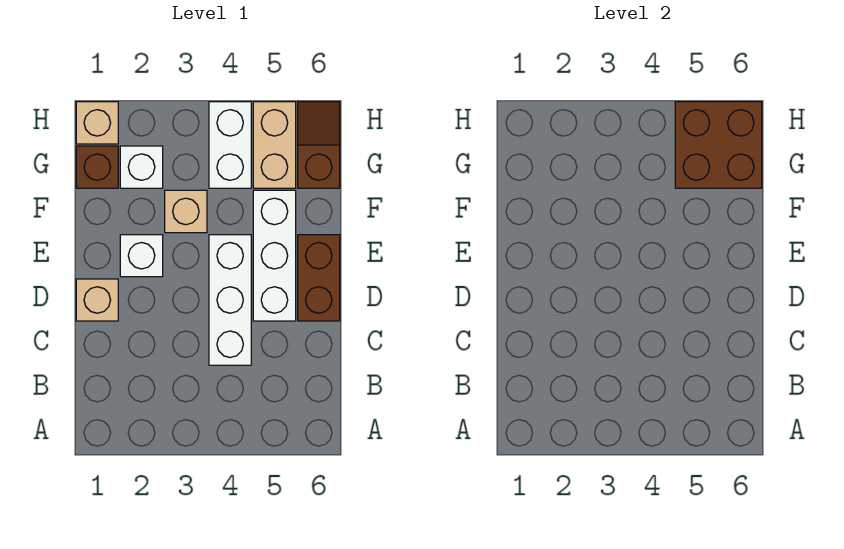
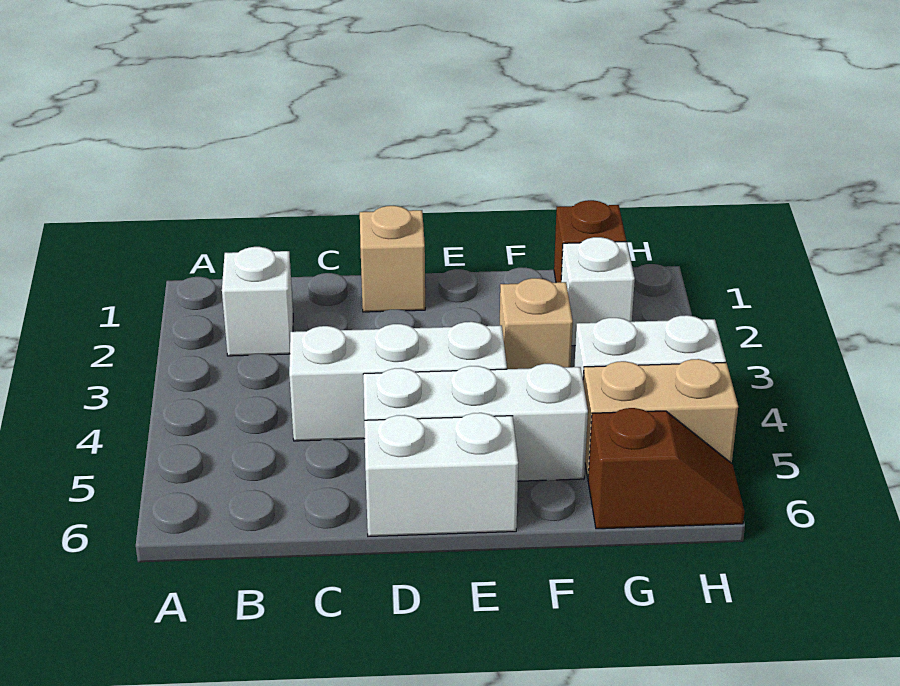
brown brick D6:E6 level 1 -> white brick D6:E6 level 1
white brick E2 level 1 -> white brick B2 level 1
brown brick G5:H6 level 2 -> none
tan brick H1 level 1 -> none

